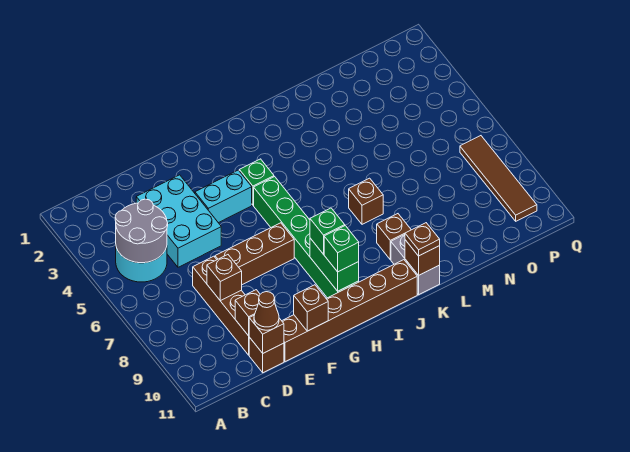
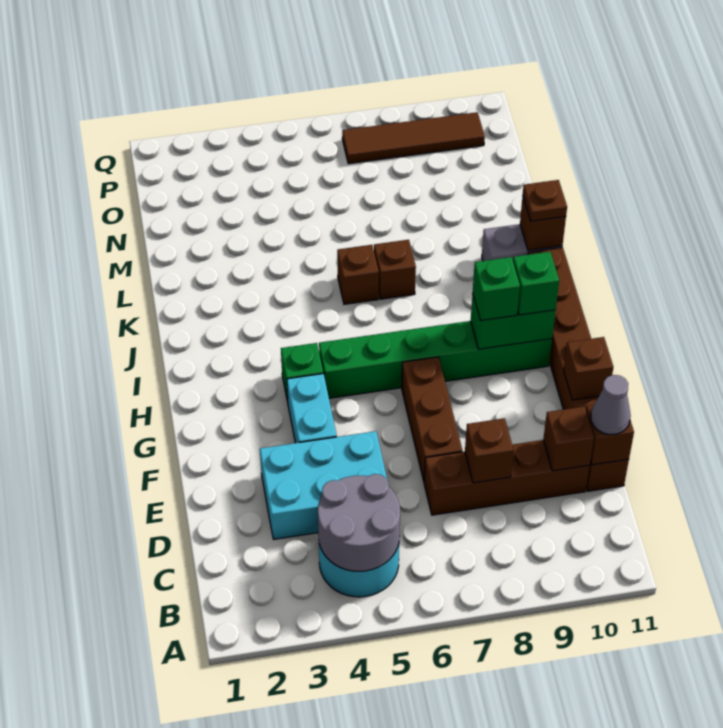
brown cone D11 level 3 -> grey cone D11 level 3
brown brick K9 level 1 -> brown brick K6 level 1

